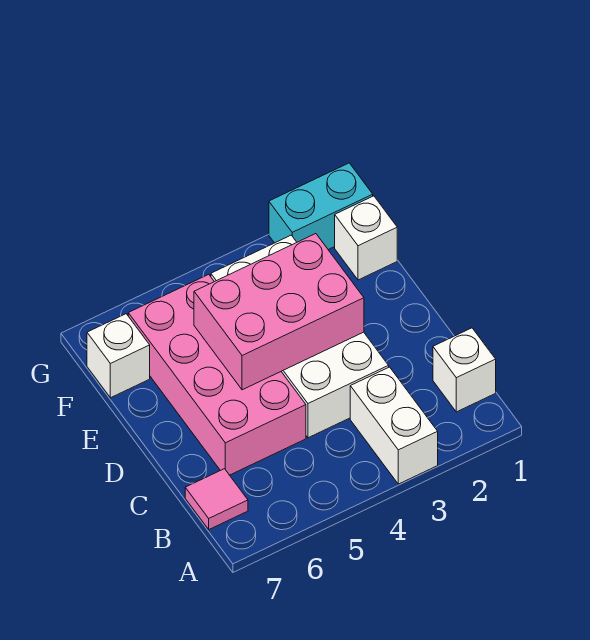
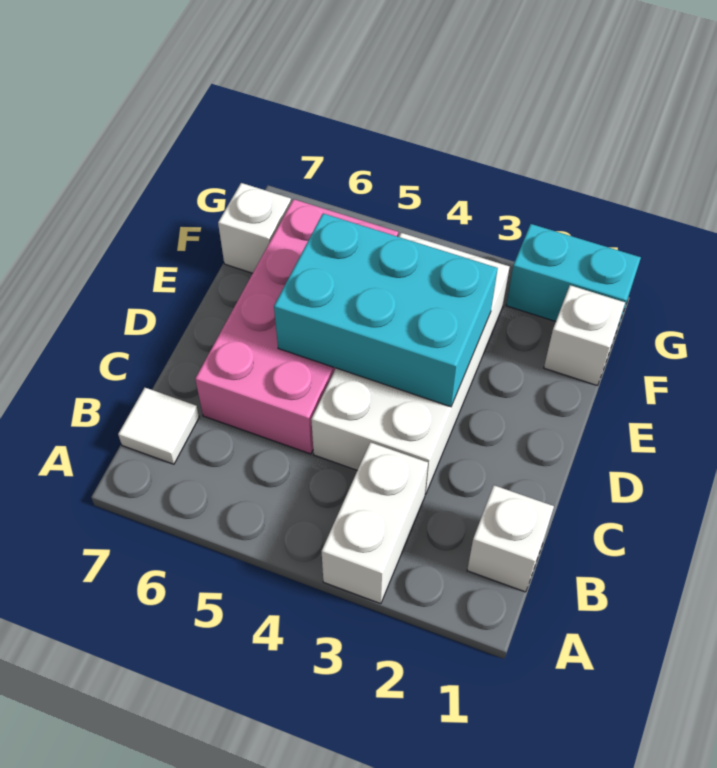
pink tile B7 level 1 -> white tile B7 level 1
pink brick D3:E5 level 2 -> cyan brick D3:E5 level 2

